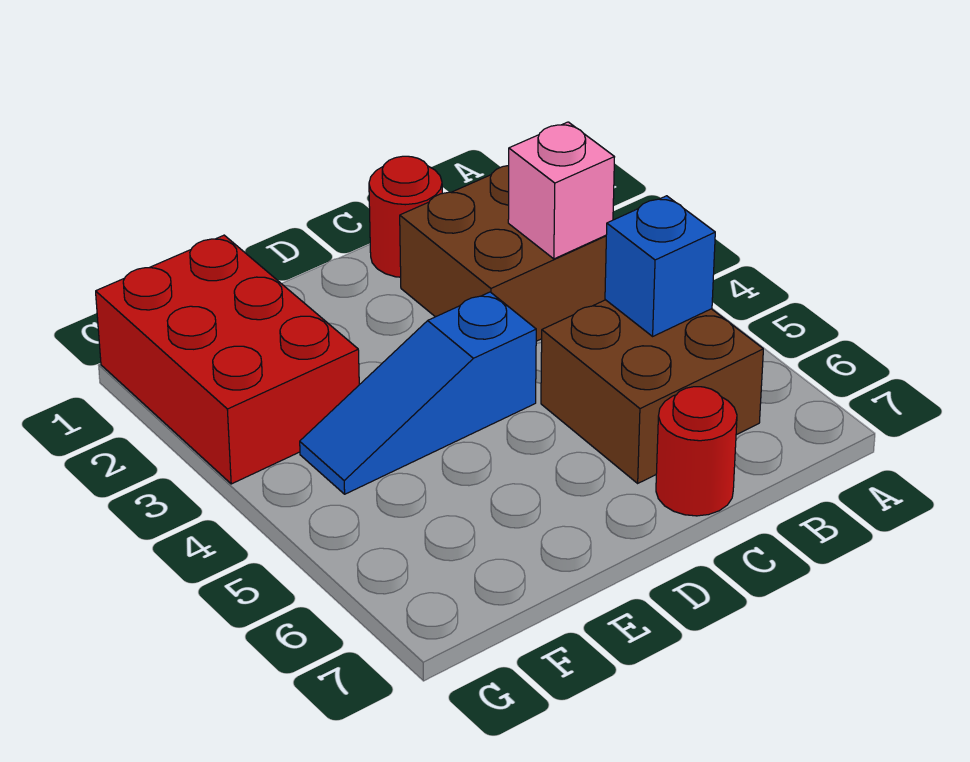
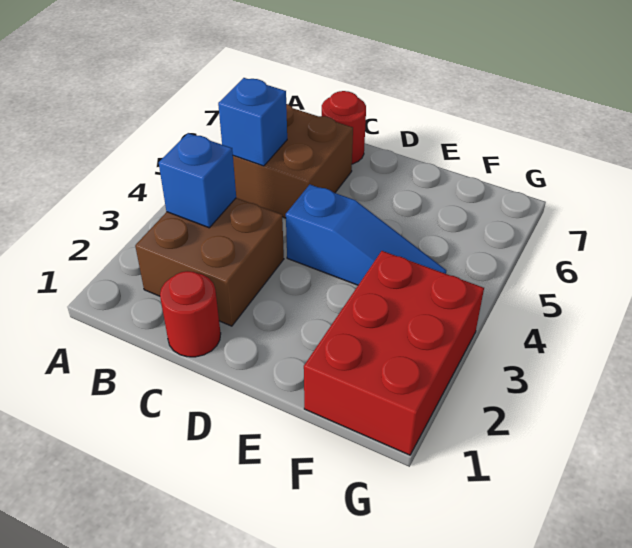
pink brick B3 level 2 -> blue brick B3 level 2

